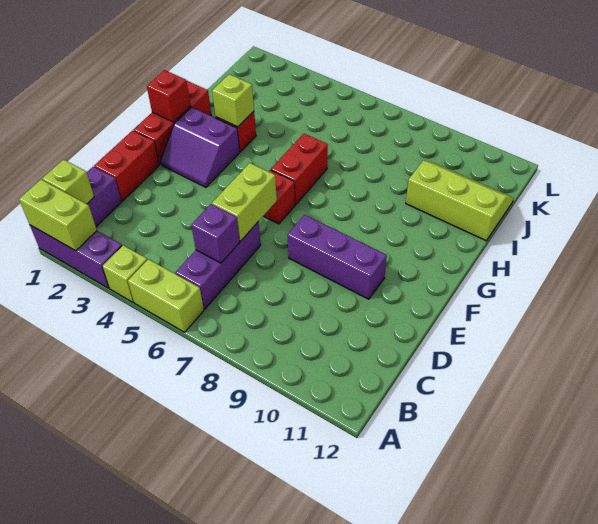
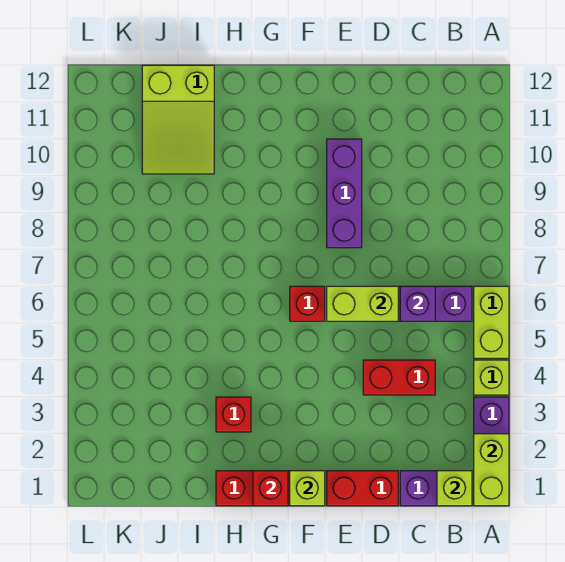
purple slope F2:G3 level 1 top G -> none
red brick G6:H6 level 1 -> red brick C4:D4 level 1
lime brick H3 level 2 -> lime brick F1 level 2
lime slope I10:J12 level 1 top I -> lime slope I10:J12 level 1 top 12

